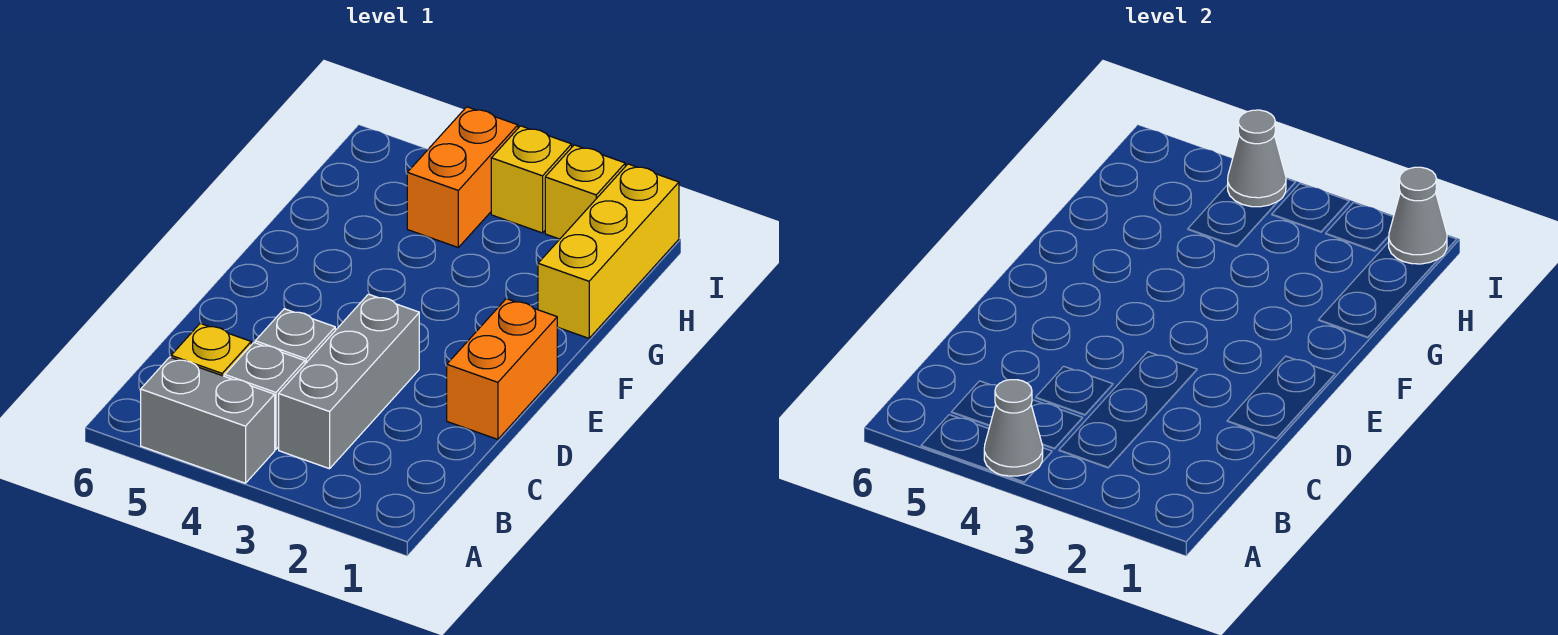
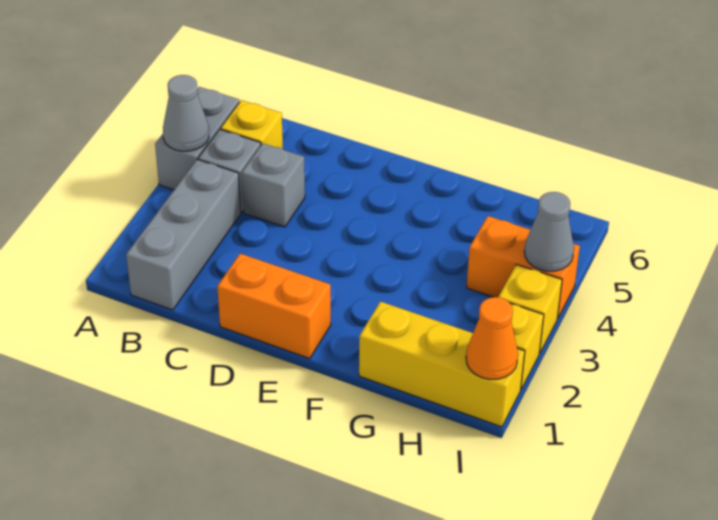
grey brick B3:D3 level 1 -> grey brick B1:B3 level 1
grey cone I1 level 2 -> orange cone I1 level 2

